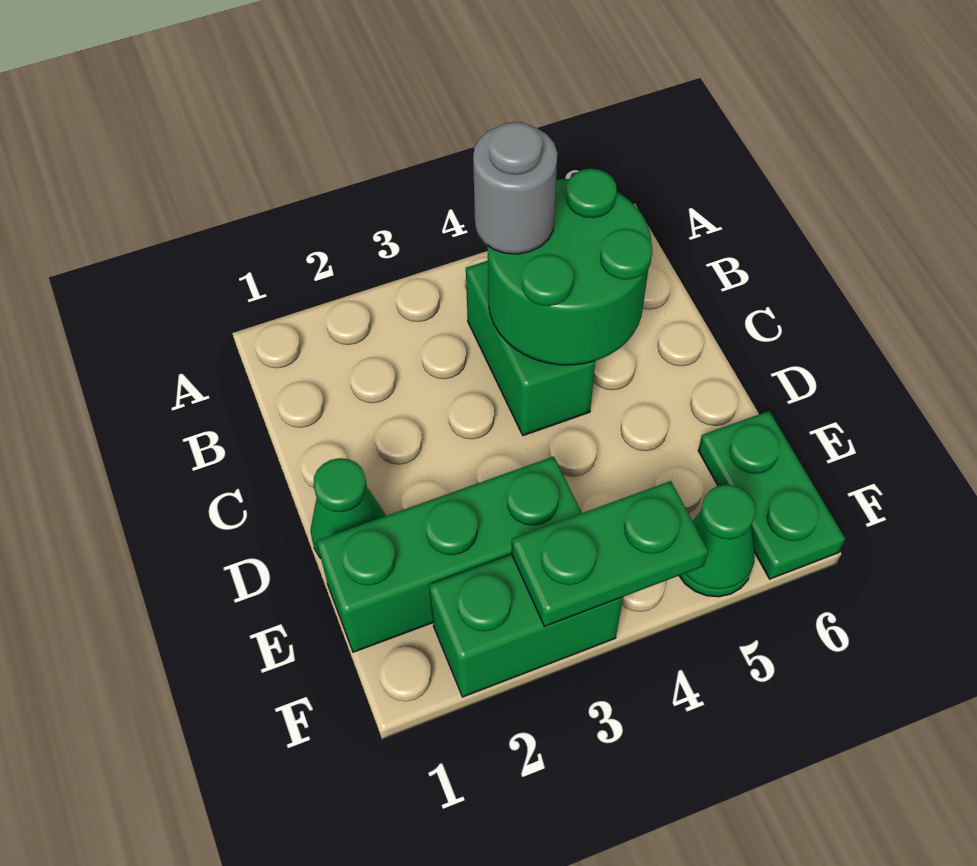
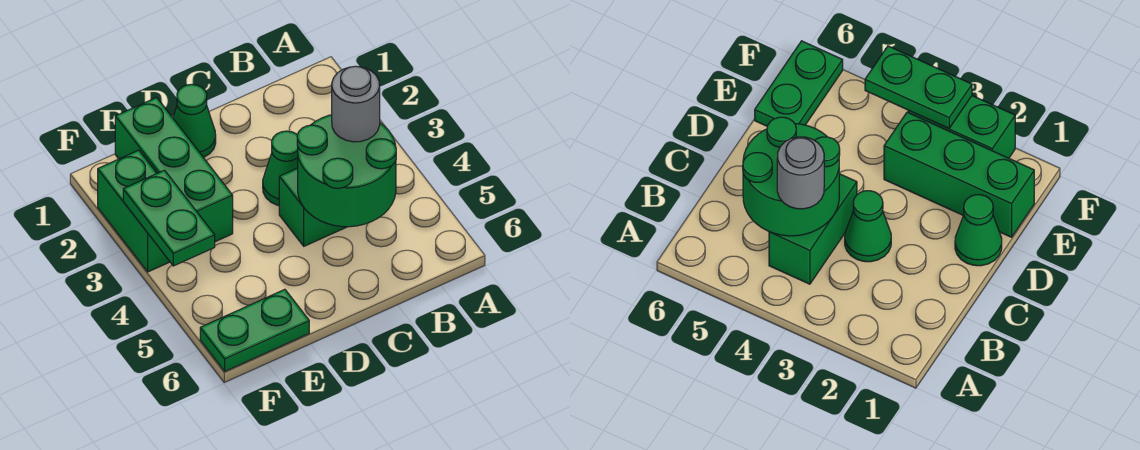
green cone F5 level 1 -> green cone C3 level 1

